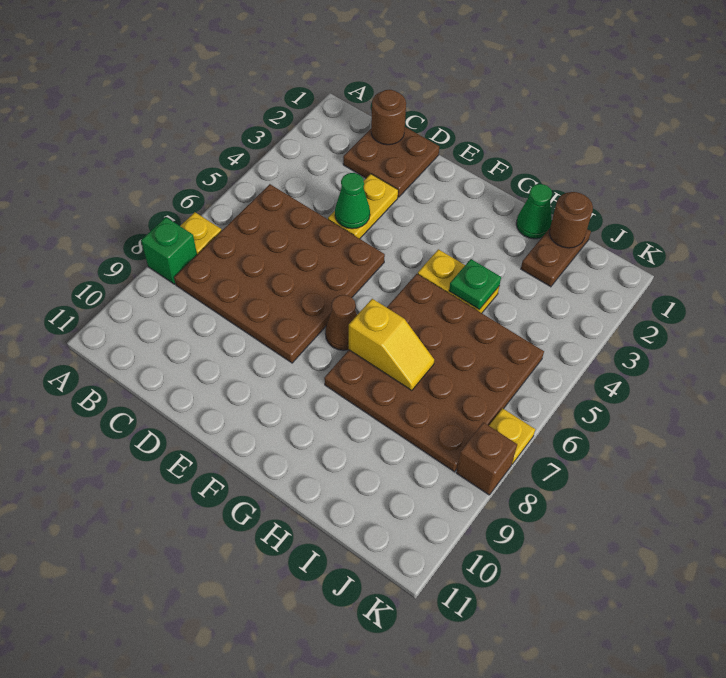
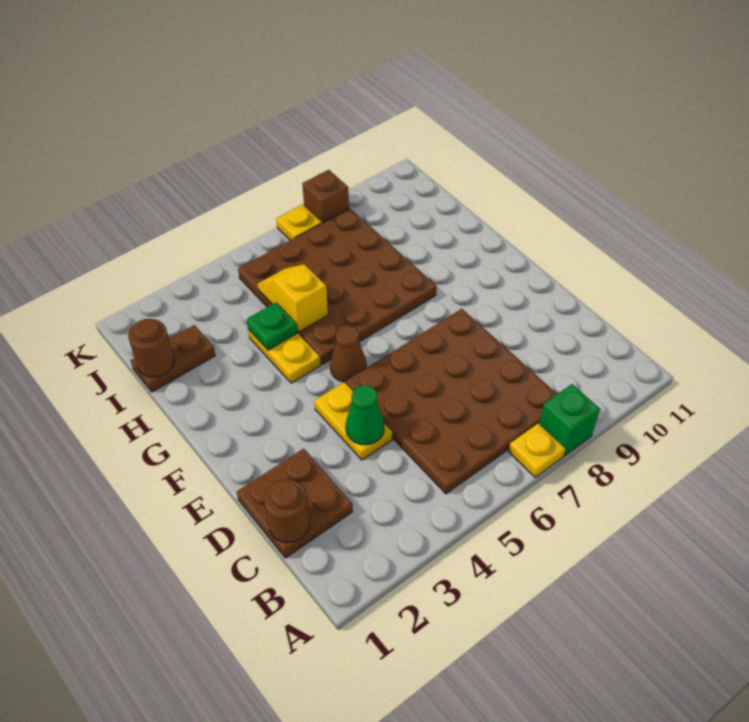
yellow plate D3:D4 level 1 -> yellow plate D4:E4 level 1
brown cone F7 level 1 -> brown cone F5 level 1
yellow slope G7:H7 level 2 top G -> yellow slope H5:I5 level 2 top H
green cone H1 level 1 -> none

